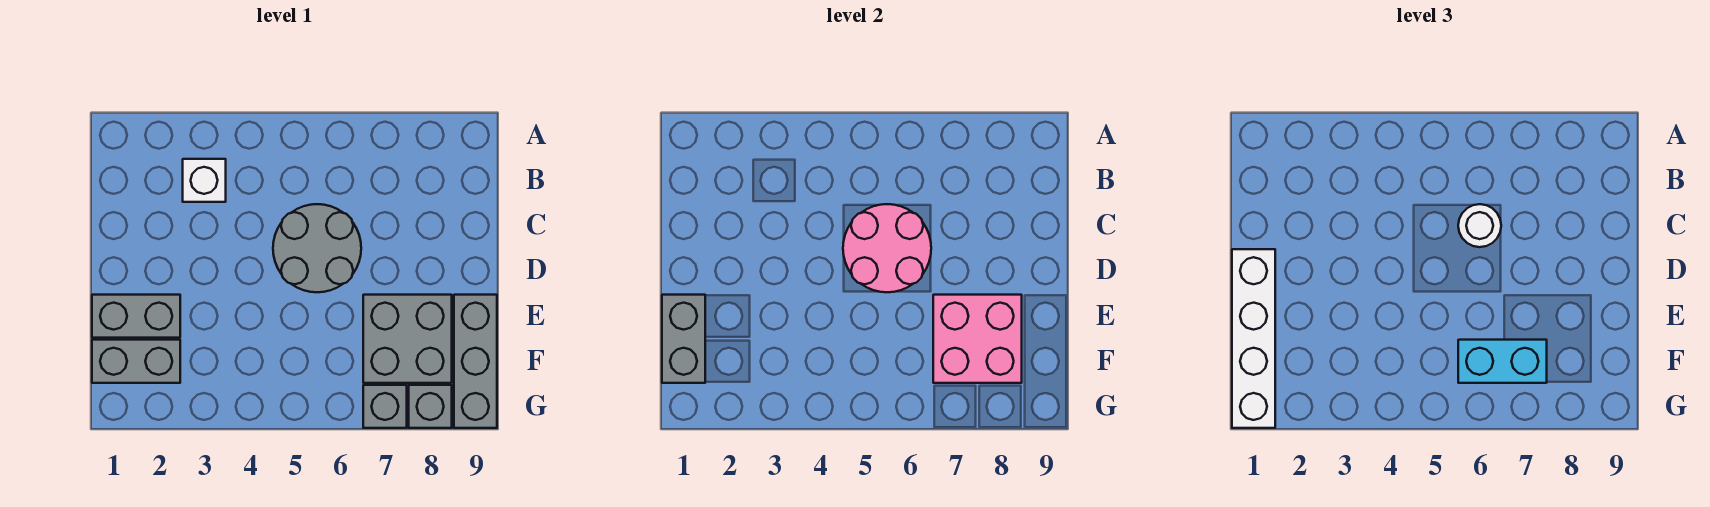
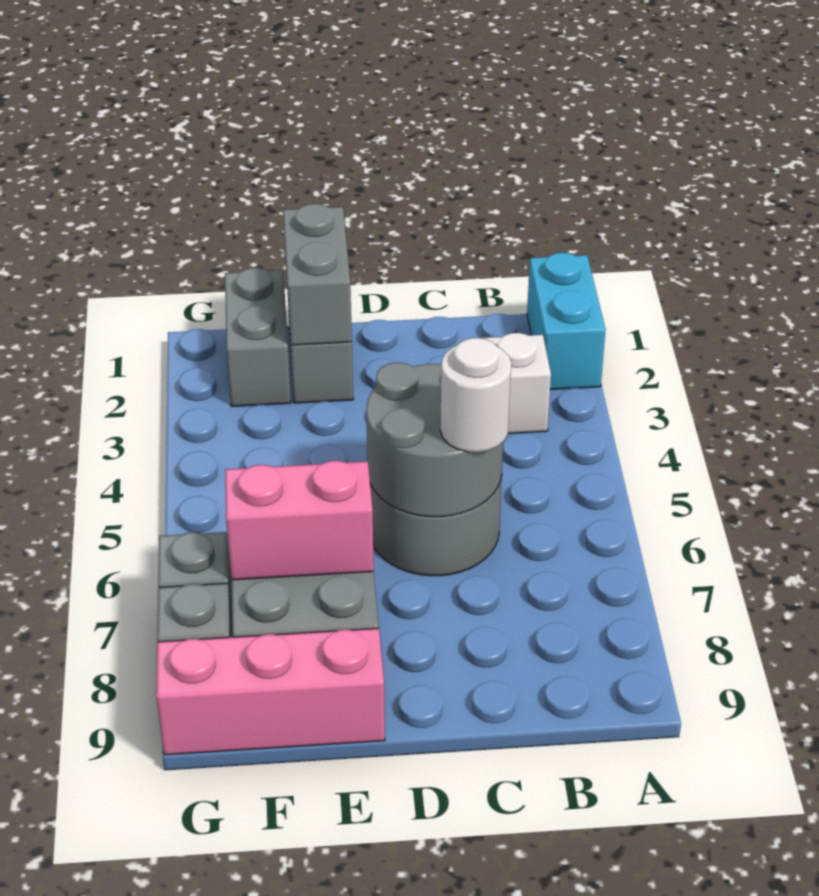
pink round brick C5:D6 level 2 -> grey round brick C5:D6 level 2
white brick D1:G1 level 3 -> none
grey brick E1:F1 level 2 -> grey brick E1:E2 level 2
pink brick E7:F8 level 2 -> pink brick E7:F7 level 2
grey brick E9:G9 level 1 -> pink brick E9:G9 level 1
cyan brick F6:F7 level 3 -> cyan brick A1:A2 level 1

